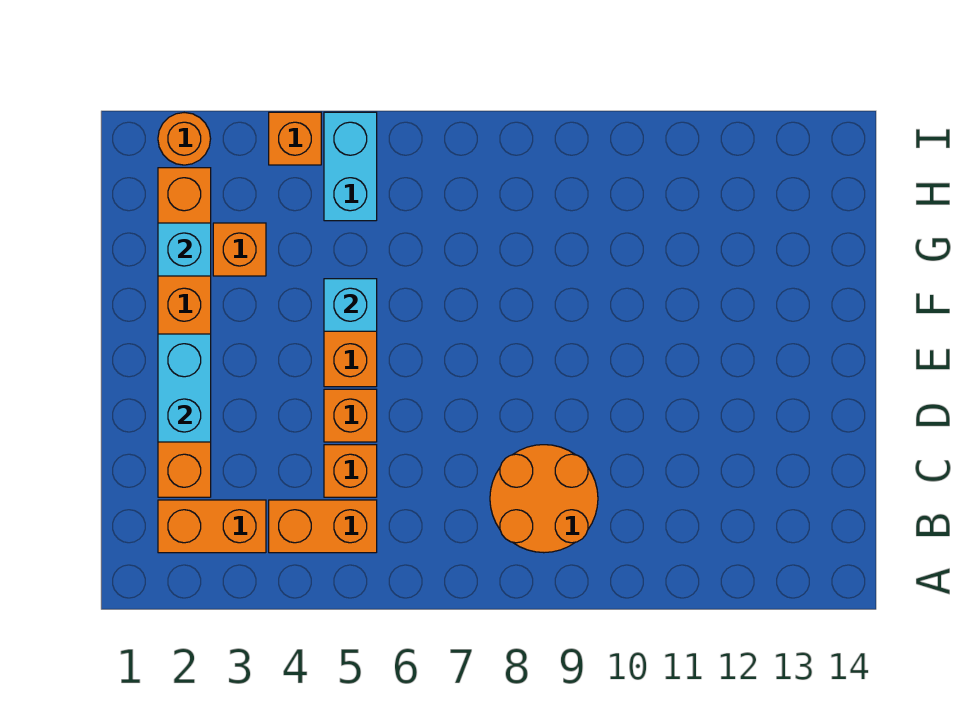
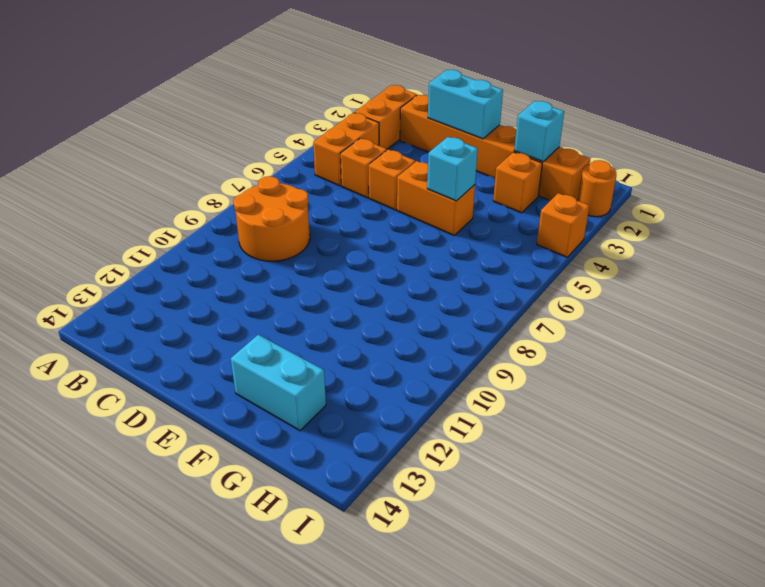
cyan brick H5:I5 level 1 -> cyan brick F13:G13 level 1

